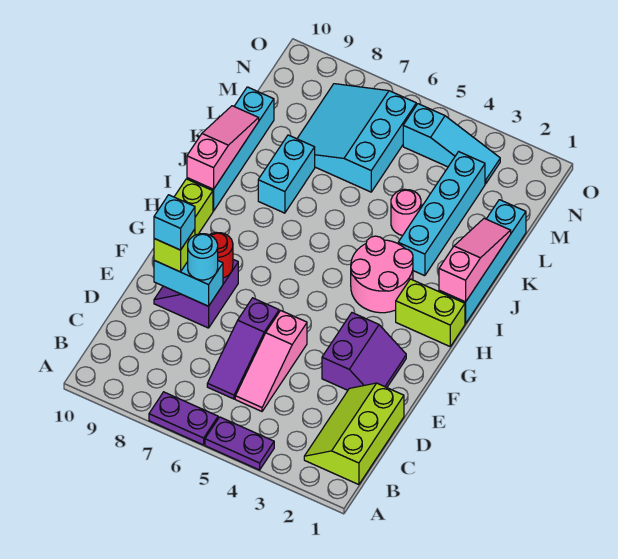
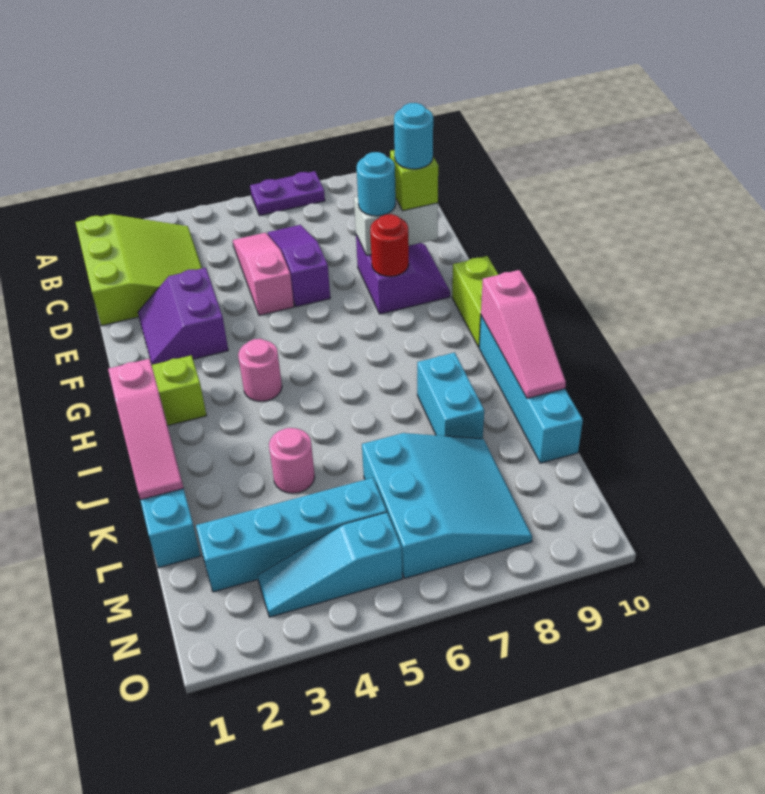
purple plate A4:A5 level 1 -> none
lime slope B1:D2 level 1 top 1 -> lime slope B1:D3 level 1 top 1
cyan brick E8:E9 level 2 -> white brick E8:E9 level 2
cyan brick E9 level 4 -> cyan round brick E9 level 4
pink round brick H3:I4 level 1 -> pink round brick H4 level 1
cyan brick J3:M3 level 1 -> cyan brick M2:M5 level 1

